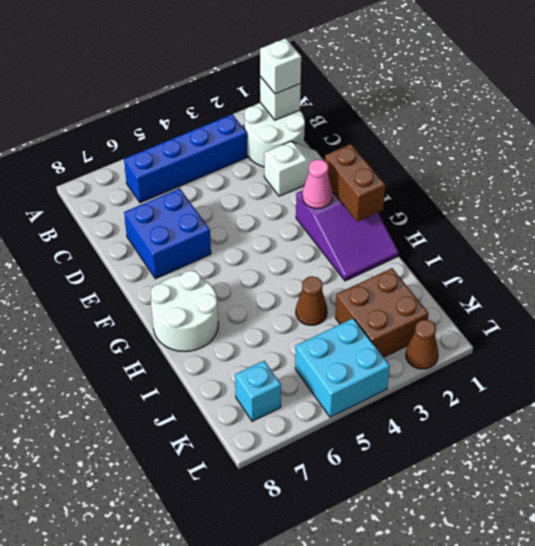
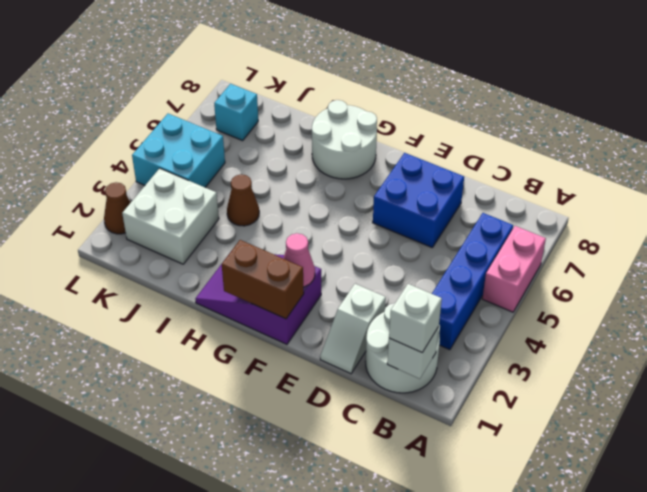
none -> pink brick A5:A6 level 1
brown brick J2:K3 level 1 -> white brick J2:K3 level 1

